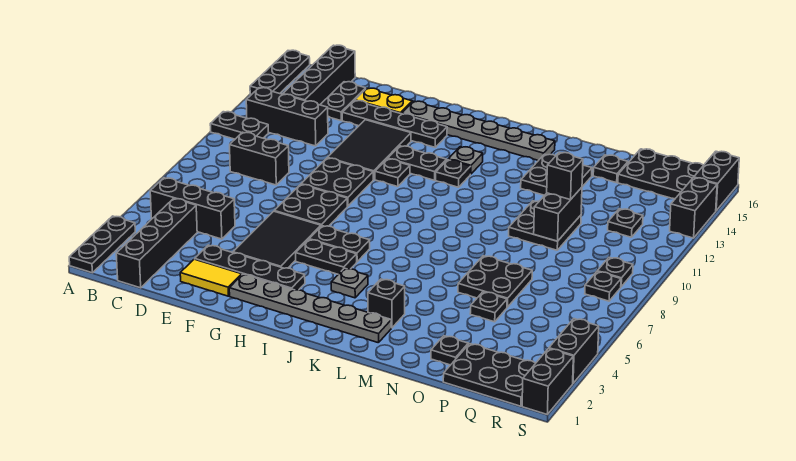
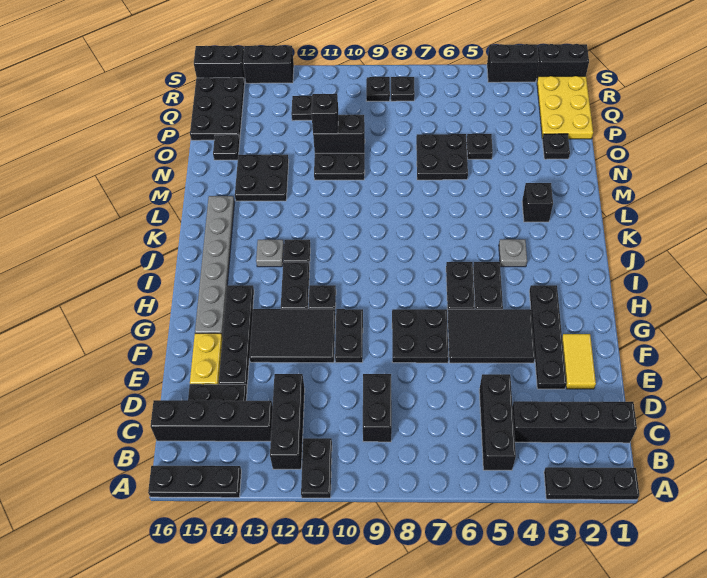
black plate F9:G10 level 1 -> black plate F10:G10 level 1
grey plate G2:L2 level 1 -> none
black plate P1:R2 level 1 -> yellow plate P1:R2 level 1

